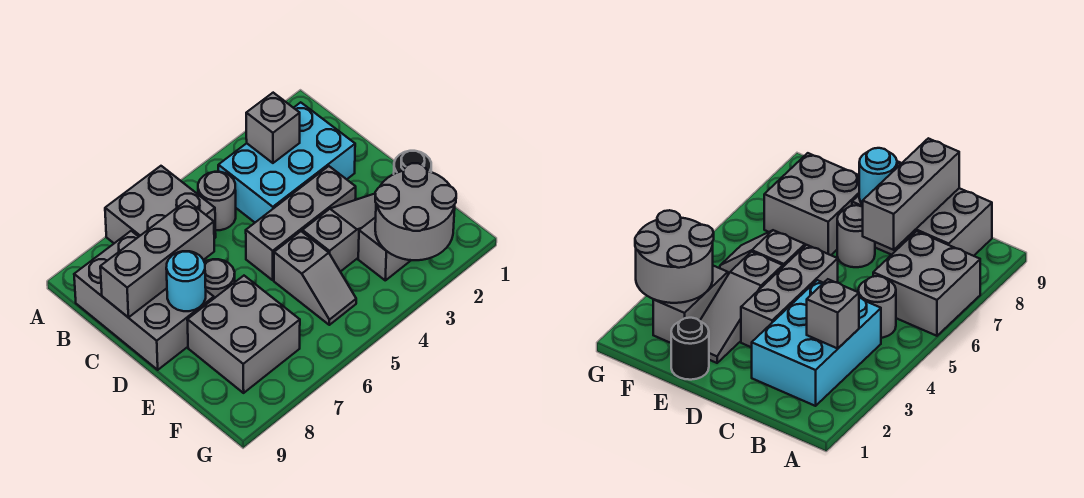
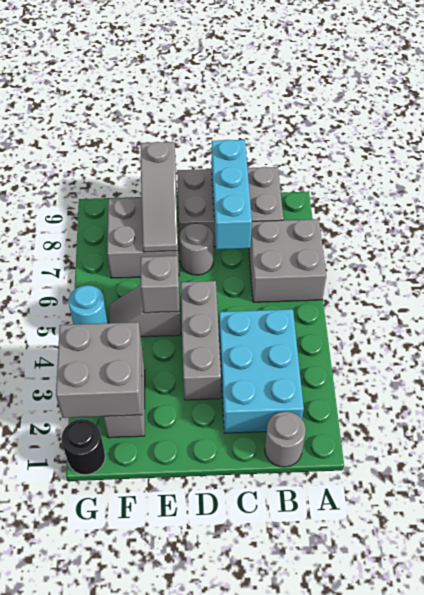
grey brick B3 level 2 -> grey brick E5 level 2
grey round brick B5 level 1 -> grey round brick B1 level 1
grey brick C7:C9 level 2 -> cyan brick C7:C9 level 2
cyan round brick D8 level 2 -> cyan round brick G5 level 1
black round brick E1 level 1 -> black round brick G1 level 1
grey slope E2:E4 level 1 top 4 -> grey slope E7:E9 level 2 top 9
grey round brick F2:G3 level 2 -> grey brick F2:G3 level 2

